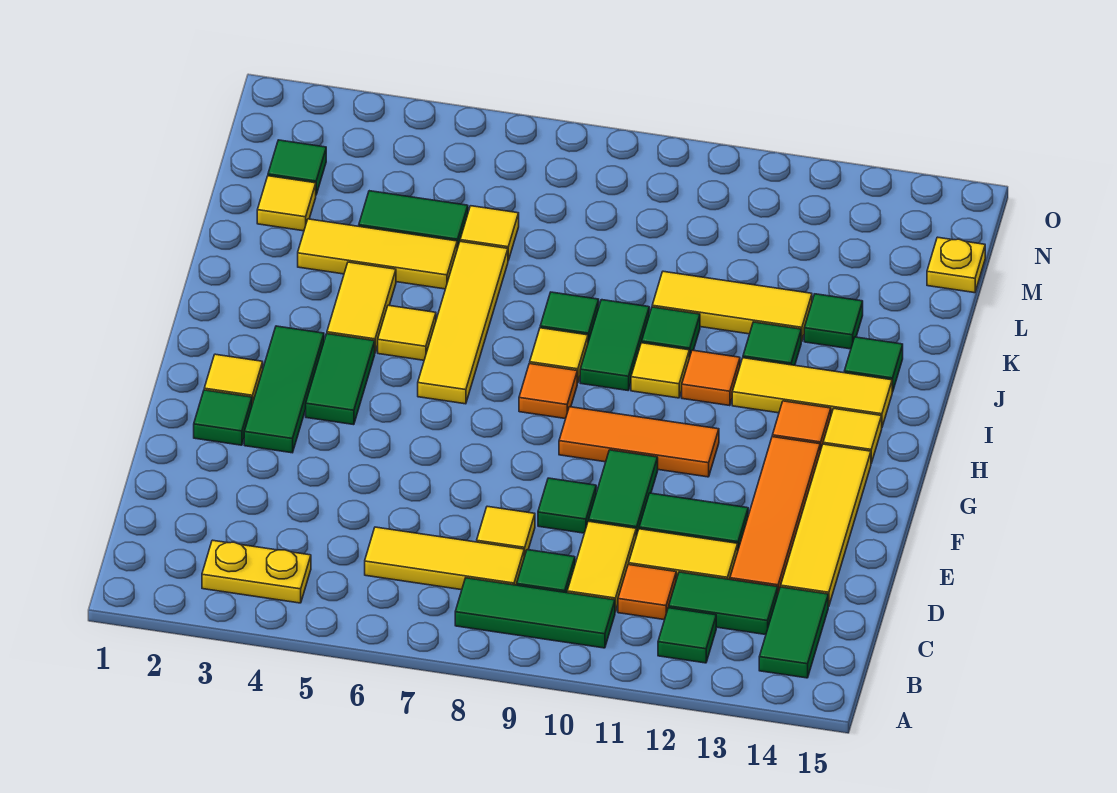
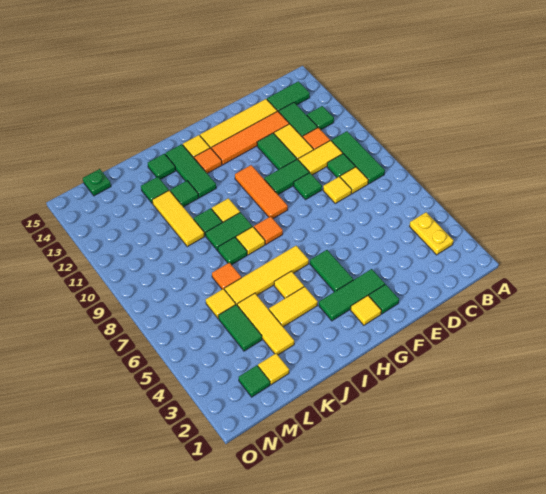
yellow tile C6:C8 level 1 -> yellow tile C8 level 1
green tile G4:H4 level 1 -> green tile G4:G5 level 1
orange tile I11 level 1 -> orange tile K7 level 1
yellow tile I12:I14 level 1 -> green tile I12:I14 level 1
yellow plate M15 level 1 -> green plate M15 level 1

